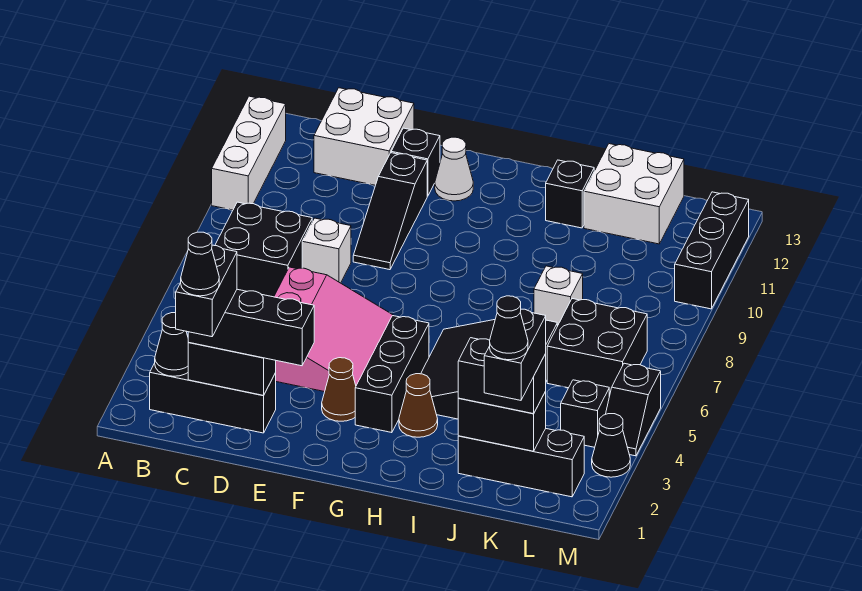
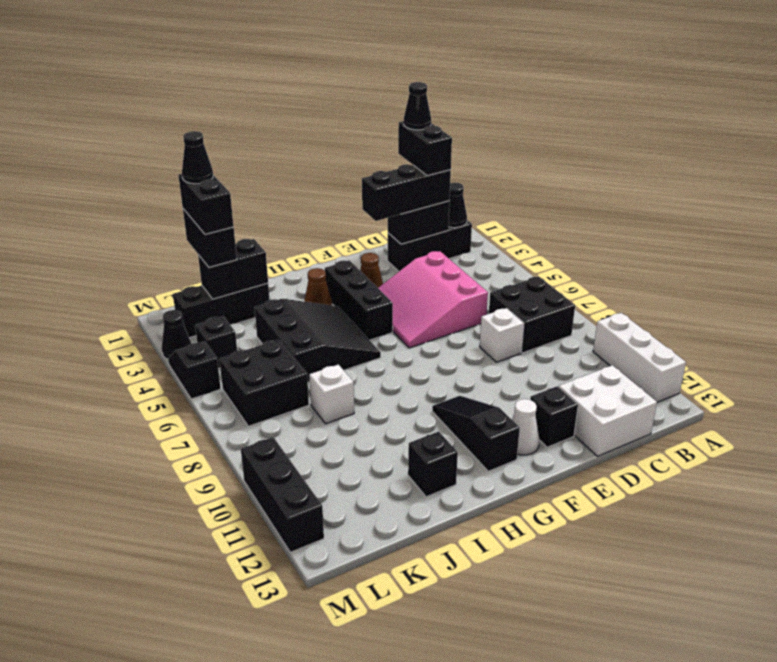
black slope E9:E11 level 1 top 11 -> black slope G10:G12 level 1 top 12
black brick J2:K2 level 3 -> black brick K1:K2 level 3
white brick J12:K13 level 1 -> none

